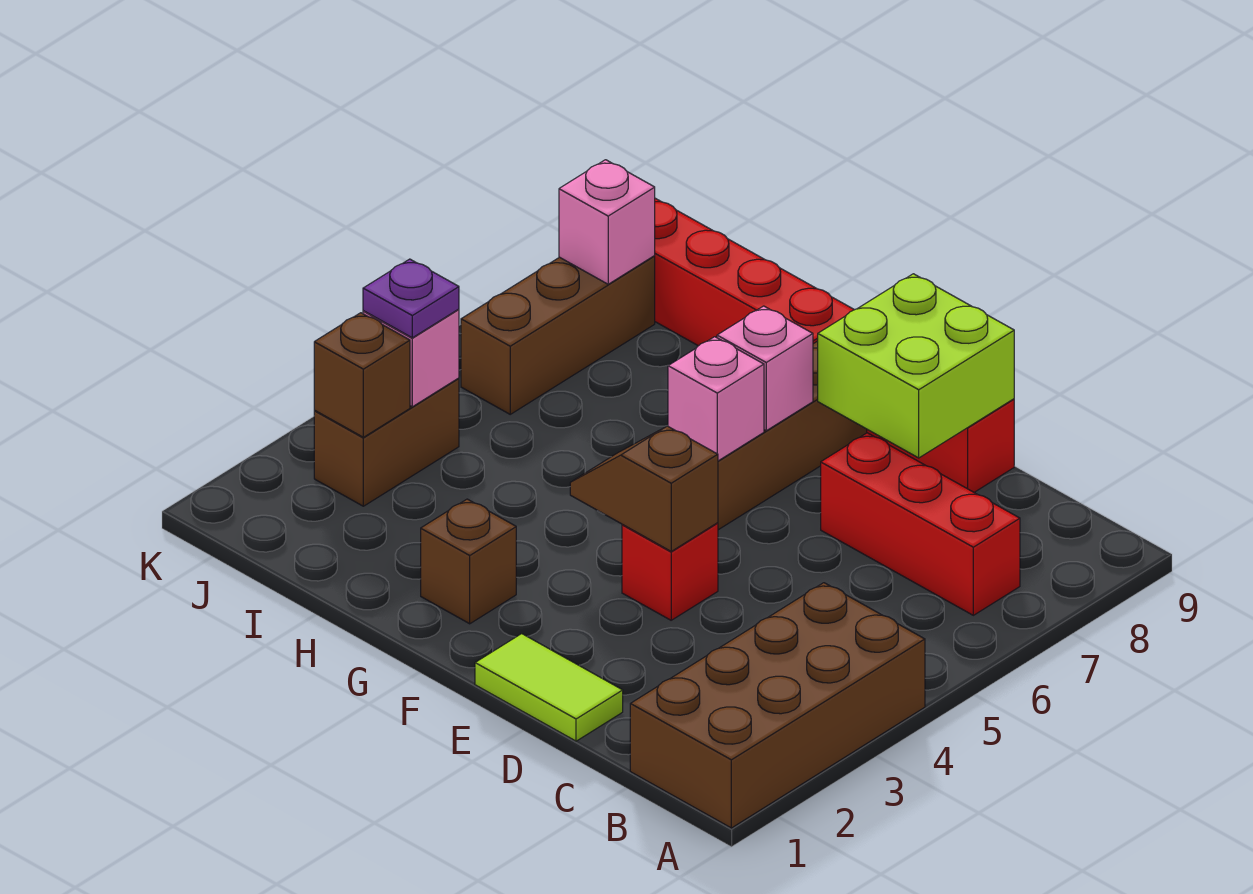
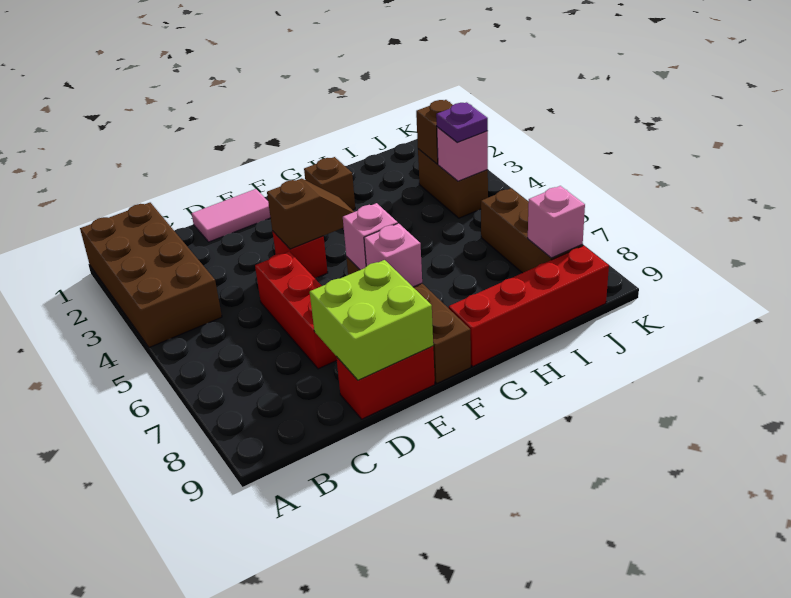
red brick B7:D7 level 1 -> red brick D5:D7 level 1
lime tile D1:E1 level 1 -> pink tile D1:E1 level 1

